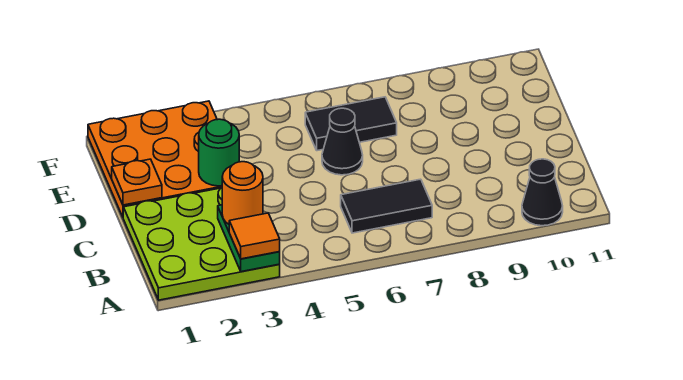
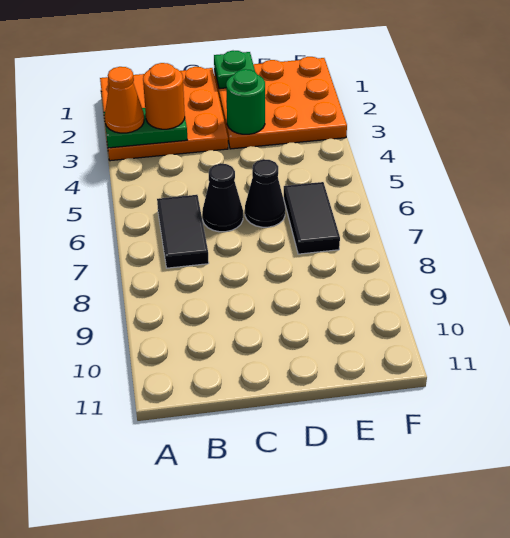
lime plate A1:C3 level 1 -> orange plate A1:C3 level 1
orange tile A3 level 3 -> orange cone A3 level 3
black cone A10 level 1 -> black cone C6 level 1
orange plate D1 level 2 -> green plate D1 level 2

